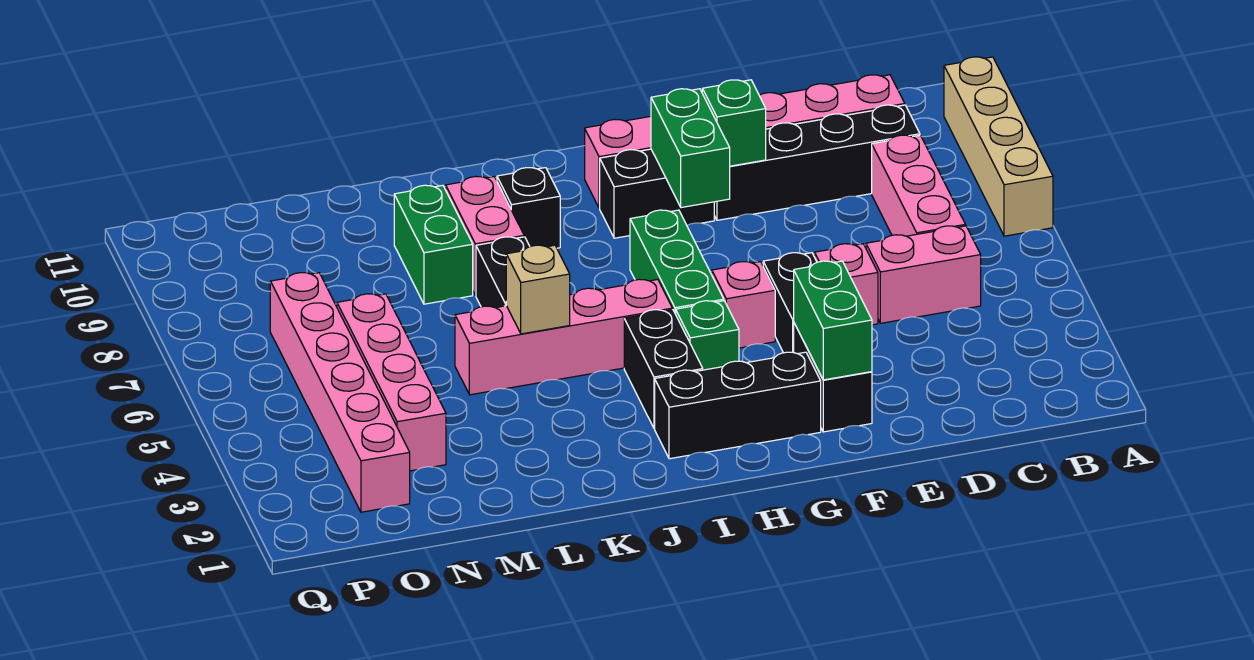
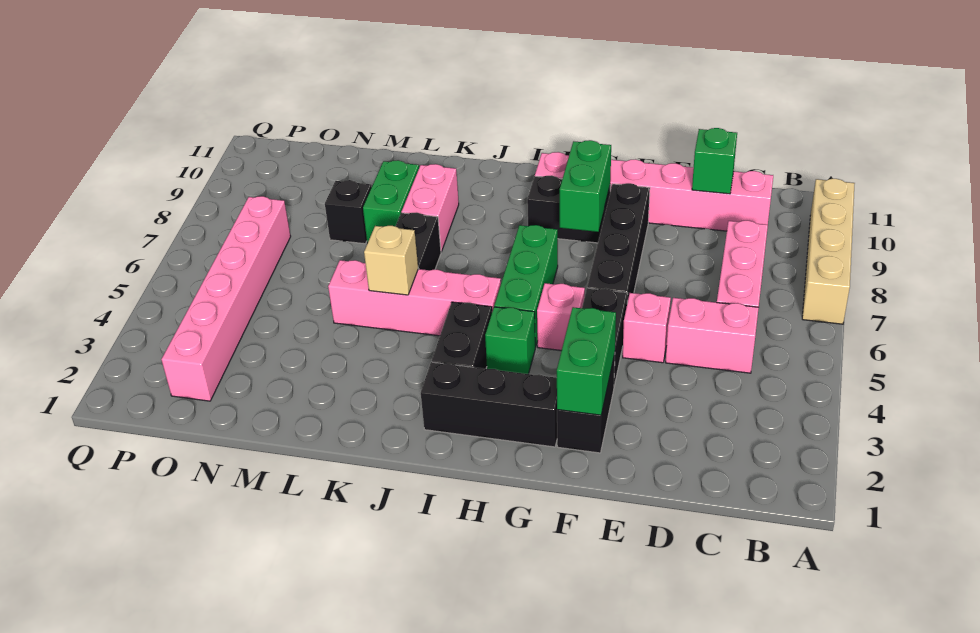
black brick C9:F9 level 1 -> black brick F6:F9 level 1
green brick F9 level 2 -> green brick D10 level 2
black brick J9 level 1 -> black brick M8 level 1
pink brick N3:N6 level 1 -> none

